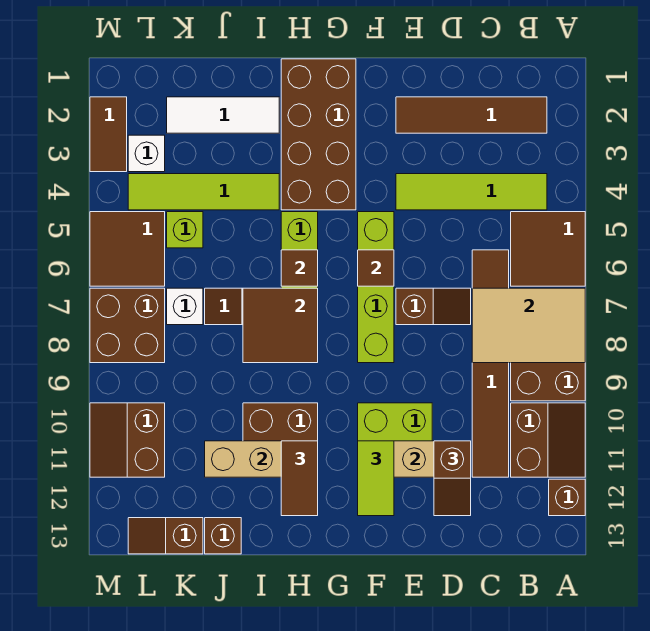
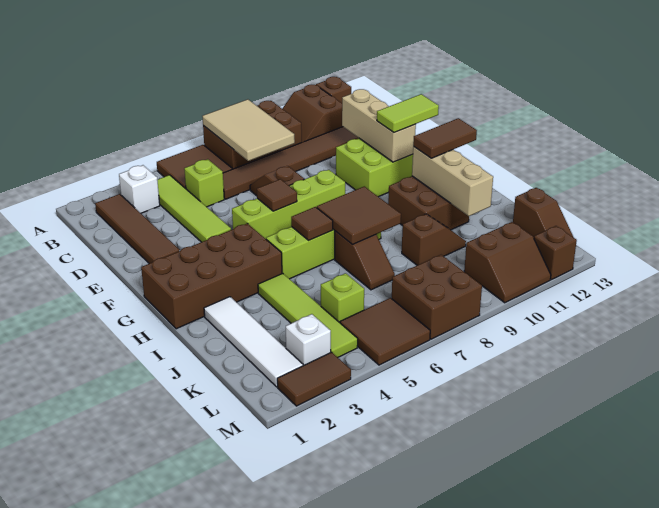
brown slope A10:B11 level 1 top B -> brown slope A10:B11 level 1 top 11
none -> lime brick C5 level 1
brown slope D11:D12 level 3 top 11 -> brown slope J9:J10 level 1 top 9
white tile I2:K2 level 1 -> white tile I2:L2 level 1
brown brick J13 level 1 -> brown brick M12 level 1
white brick K7 level 1 -> white brick B3 level 1

